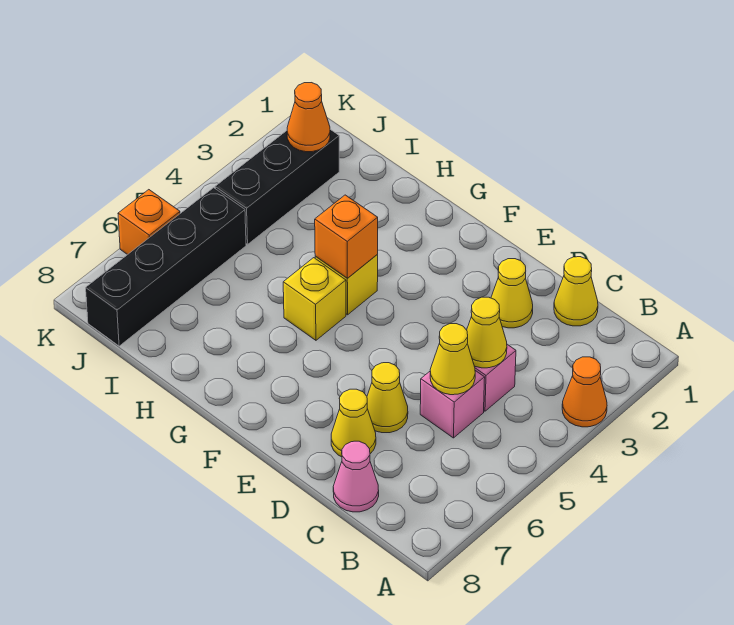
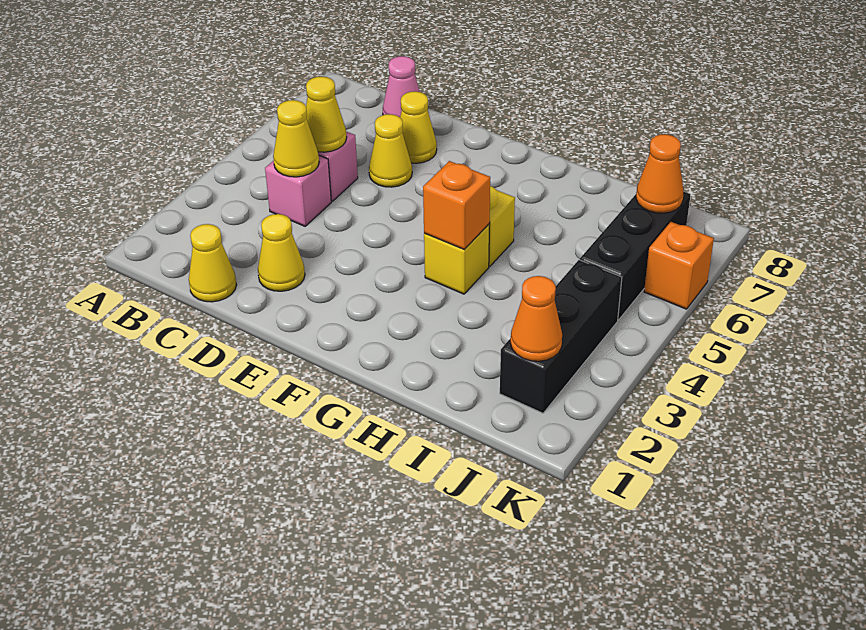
orange cone A3 level 1 -> orange cone J7 level 2
black brick J5:J8 level 1 -> black brick J5:J7 level 1

